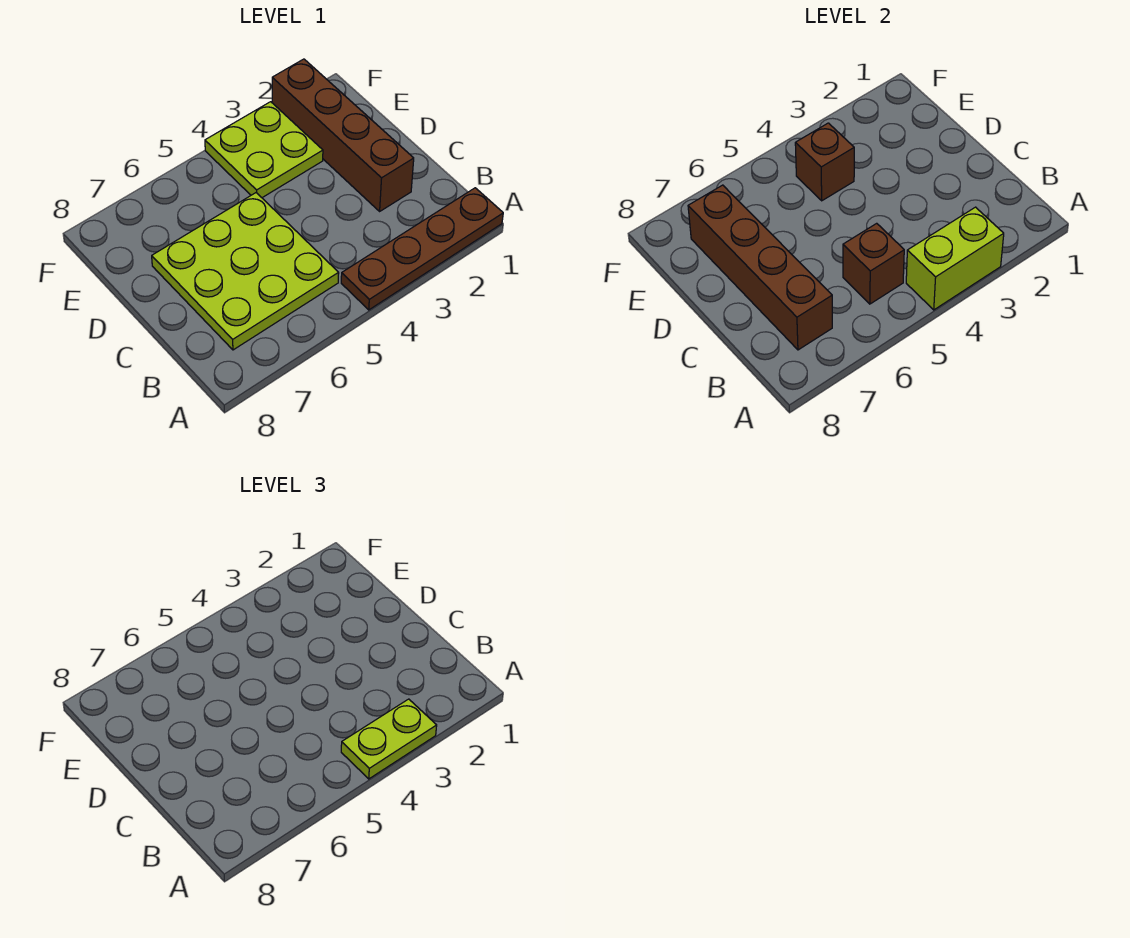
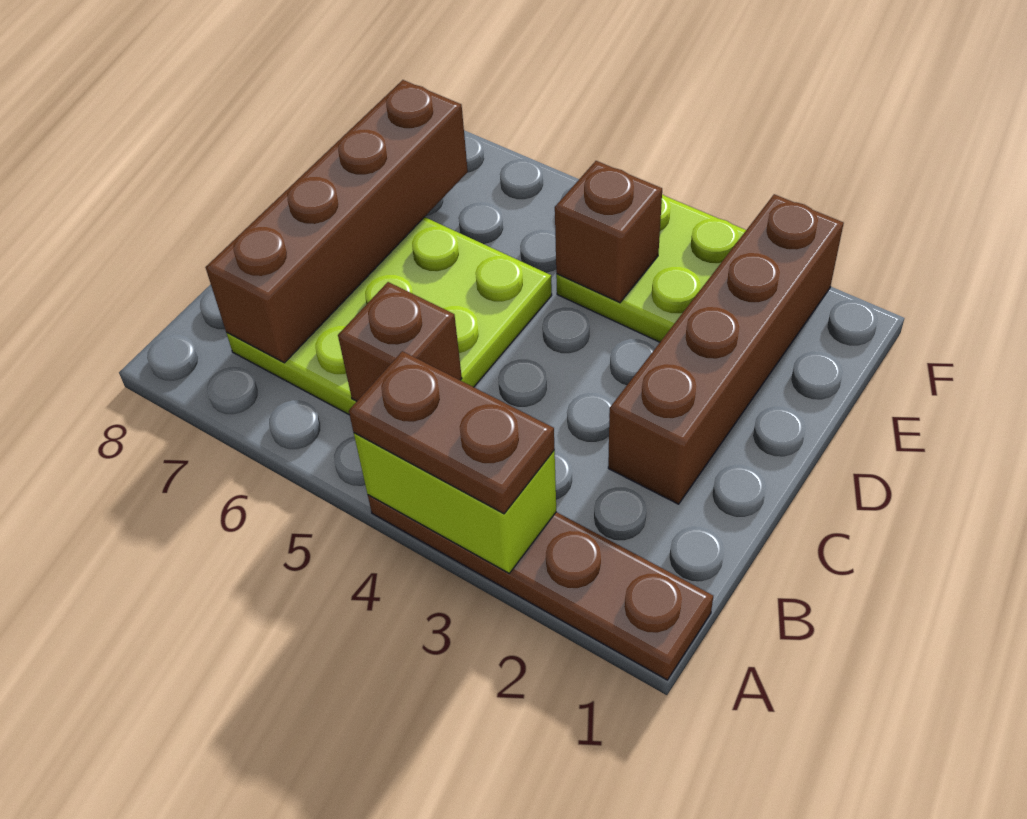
lime plate A3:A4 level 3 -> brown plate A3:A4 level 3

